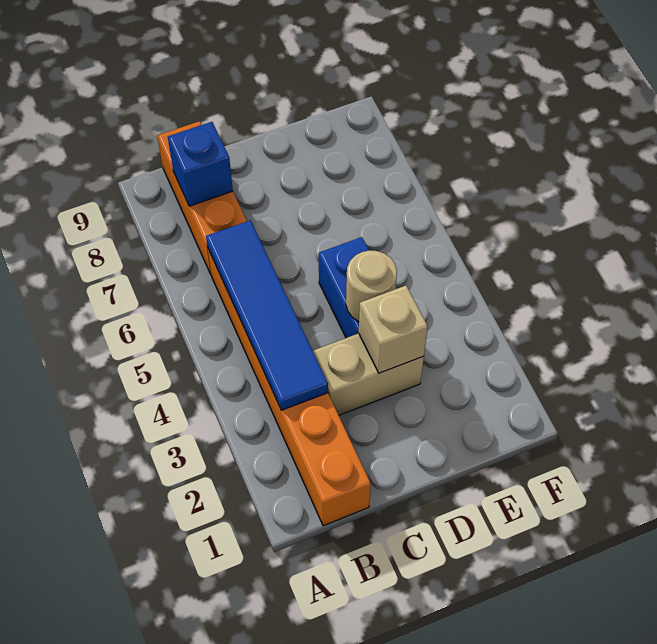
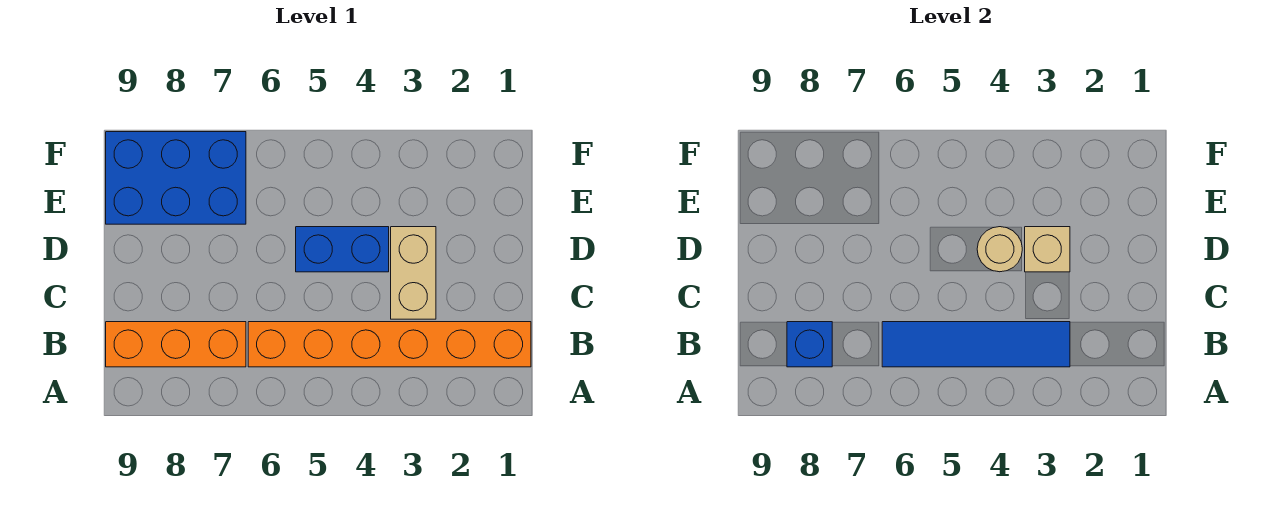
none -> blue brick E7:F9 level 1

